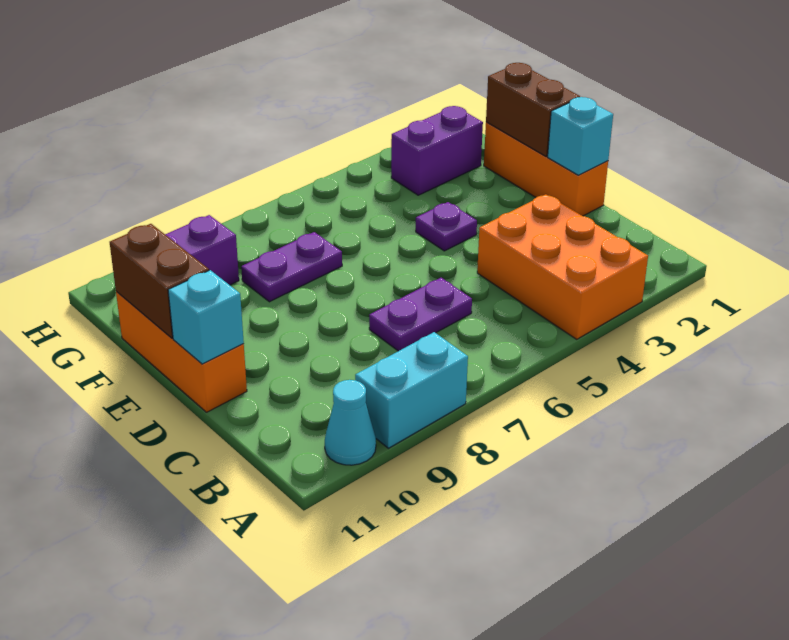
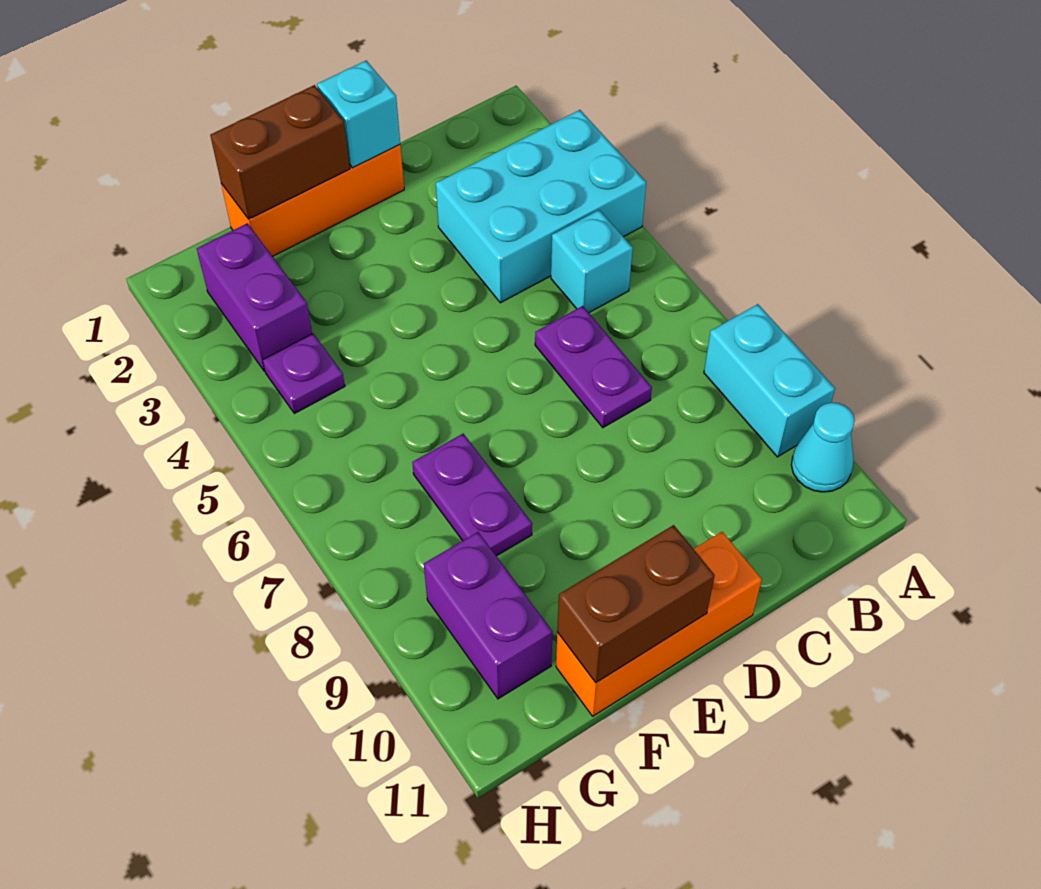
orange brick A3:C4 level 1 -> cyan brick A3:C4 level 1
cyan brick D11 level 2 -> cyan brick B5 level 1
purple plate E4 level 1 -> purple plate G4 level 1

